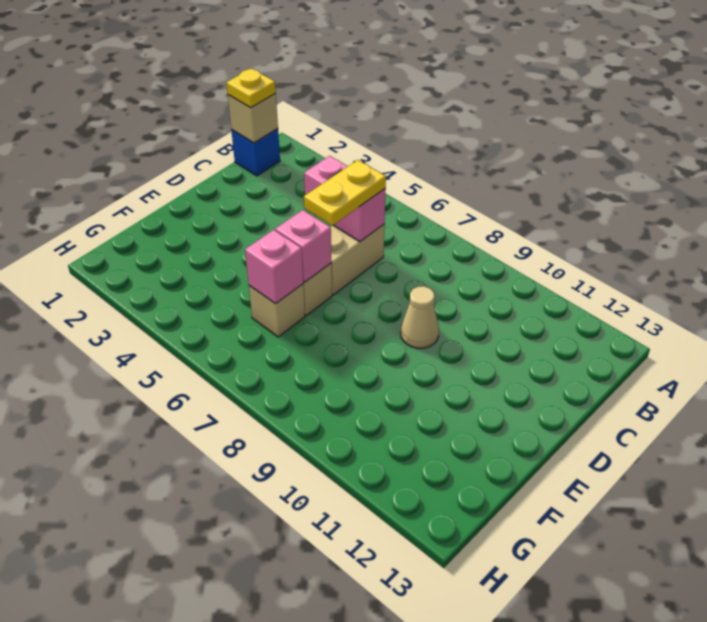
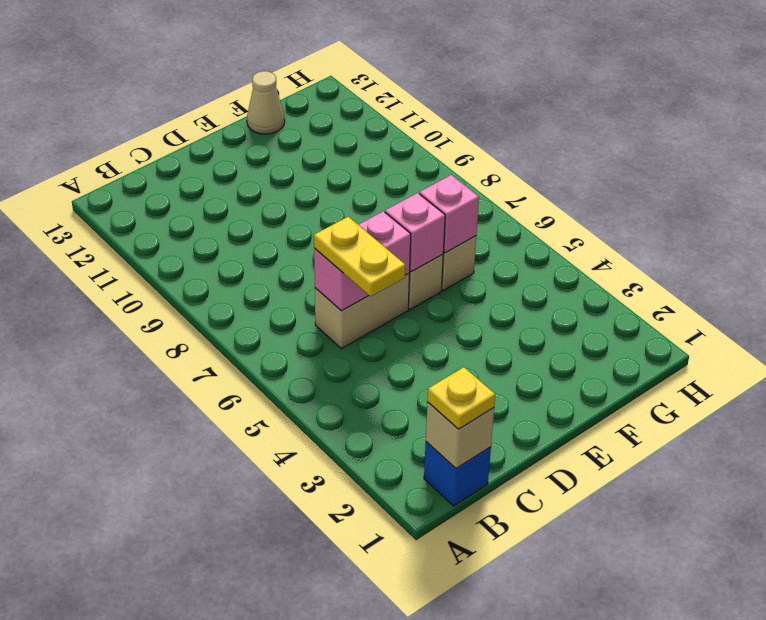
pink brick C5:C6 level 2 -> pink brick C6:D6 level 2
yellow plate C6:D6 level 3 -> yellow plate C5:C6 level 3
tan cone D9 level 1 -> tan cone F13 level 1

